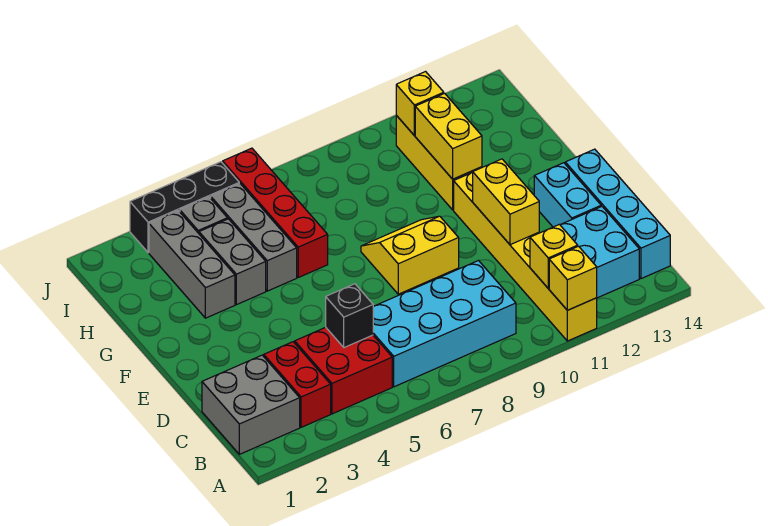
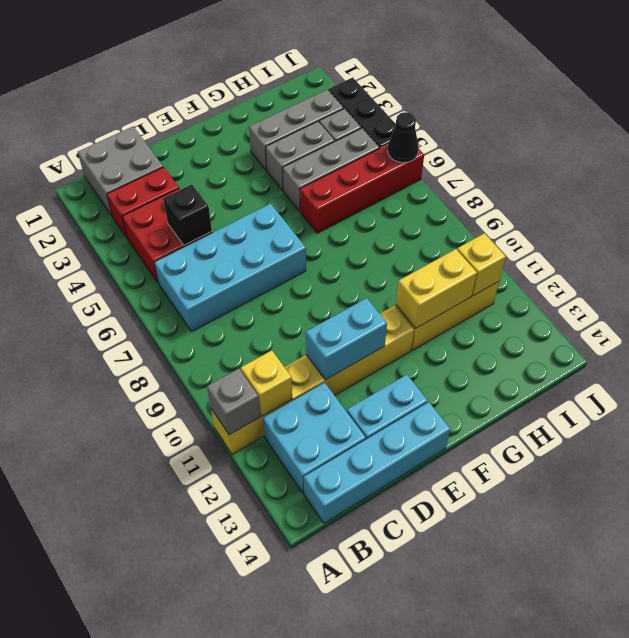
yellow brick A11 level 2 -> grey brick A11 level 2
cyan brick B6:C9 level 1 -> cyan brick B6:E7 level 1
yellow brick D11:E11 level 2 -> cyan brick D11:E11 level 2
yellow slope E8:F9 level 1 top E -> none
none -> black cone J6 level 2

